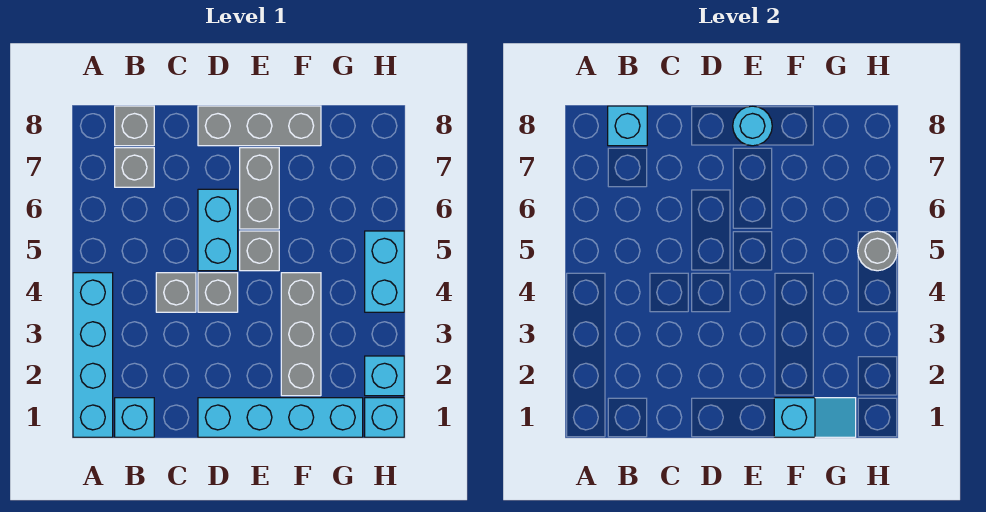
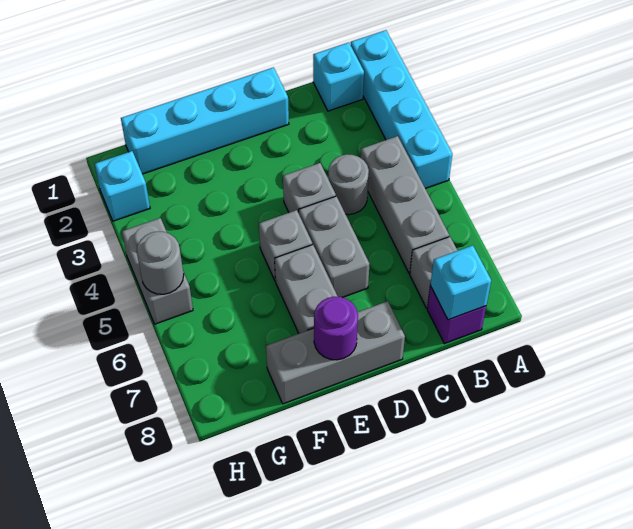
grey brick B8 level 1 -> purple brick B8 level 1
grey brick C4 level 1 -> grey round brick C4 level 1
cyan brick D5:D6 level 1 -> grey brick D5:D6 level 1
cyan round brick E8 level 2 -> purple round brick E8 level 2
cyan slope F1:G1 level 2 top F -> none
grey brick F2:F4 level 1 -> grey brick B4:B6 level 1
cyan brick H1 level 1 -> none
cyan brick H4:H5 level 1 -> grey brick H4:H5 level 1

